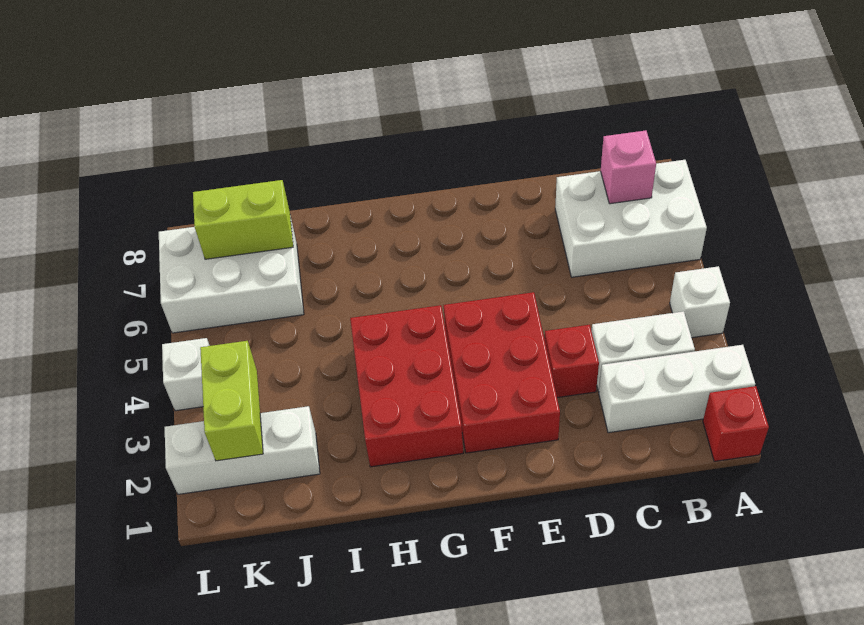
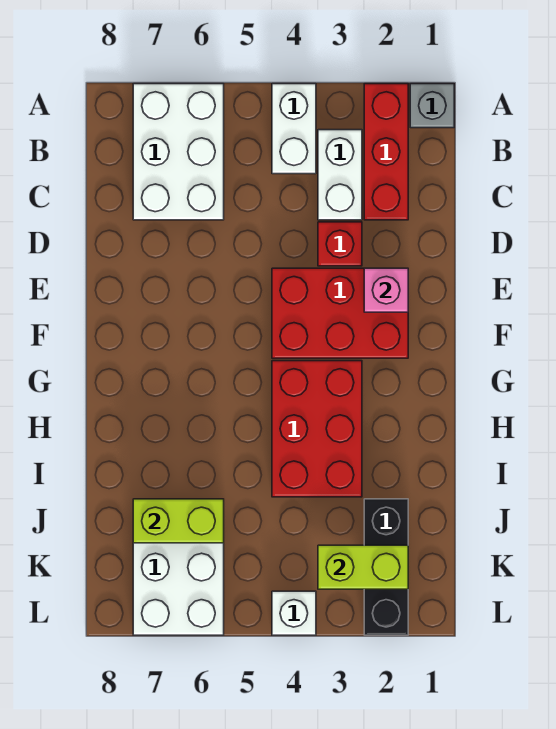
red brick A1 level 1 -> grey brick A1 level 1
white brick A2:C2 level 1 -> red brick A2:C2 level 1
white brick A4 level 1 -> white brick A4:B4 level 1
pink brick B7 level 2 -> pink brick E2 level 2
red brick G2:H4 level 1 -> red brick G3:I4 level 1
white brick J2:L2 level 1 -> black brick J2:L2 level 1
lime brick J7:K7 level 2 -> lime brick J6:J7 level 2

